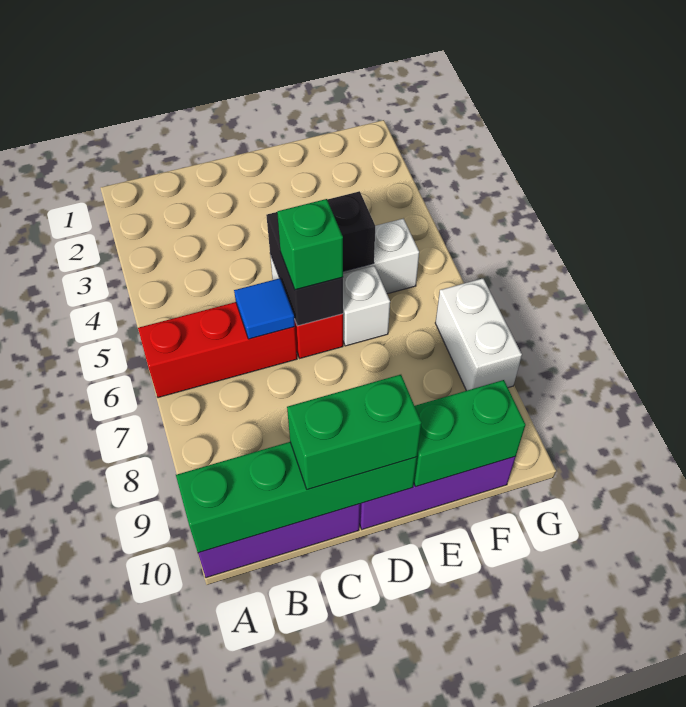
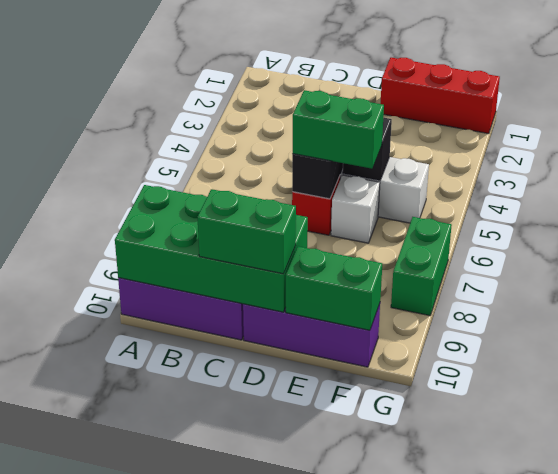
red brick A6:C6 level 1 -> red brick E1:G1 level 1
green brick A10:D10 level 2 -> green brick A9:D10 level 2
blue tile C6 level 2 -> none
green brick D6 level 3 -> green brick D6:E6 level 3
white brick G7:G8 level 1 -> green brick G7:G8 level 1

